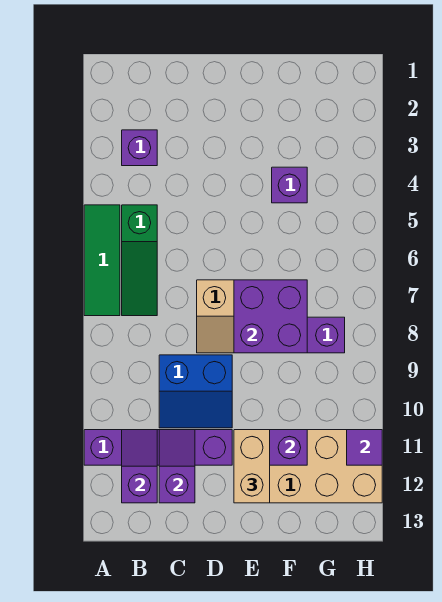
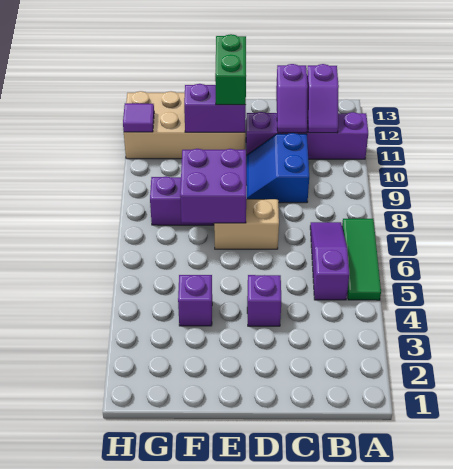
purple brick B3 level 1 -> purple brick D4 level 1
green slope B5:B7 level 1 top 5 -> purple slope B5:B7 level 1 top 5
blue slope C9:D10 level 1 top 9 -> blue slope C9:D10 level 1 top C
tan brick E11:E12 level 3 -> green brick E11:E12 level 3

